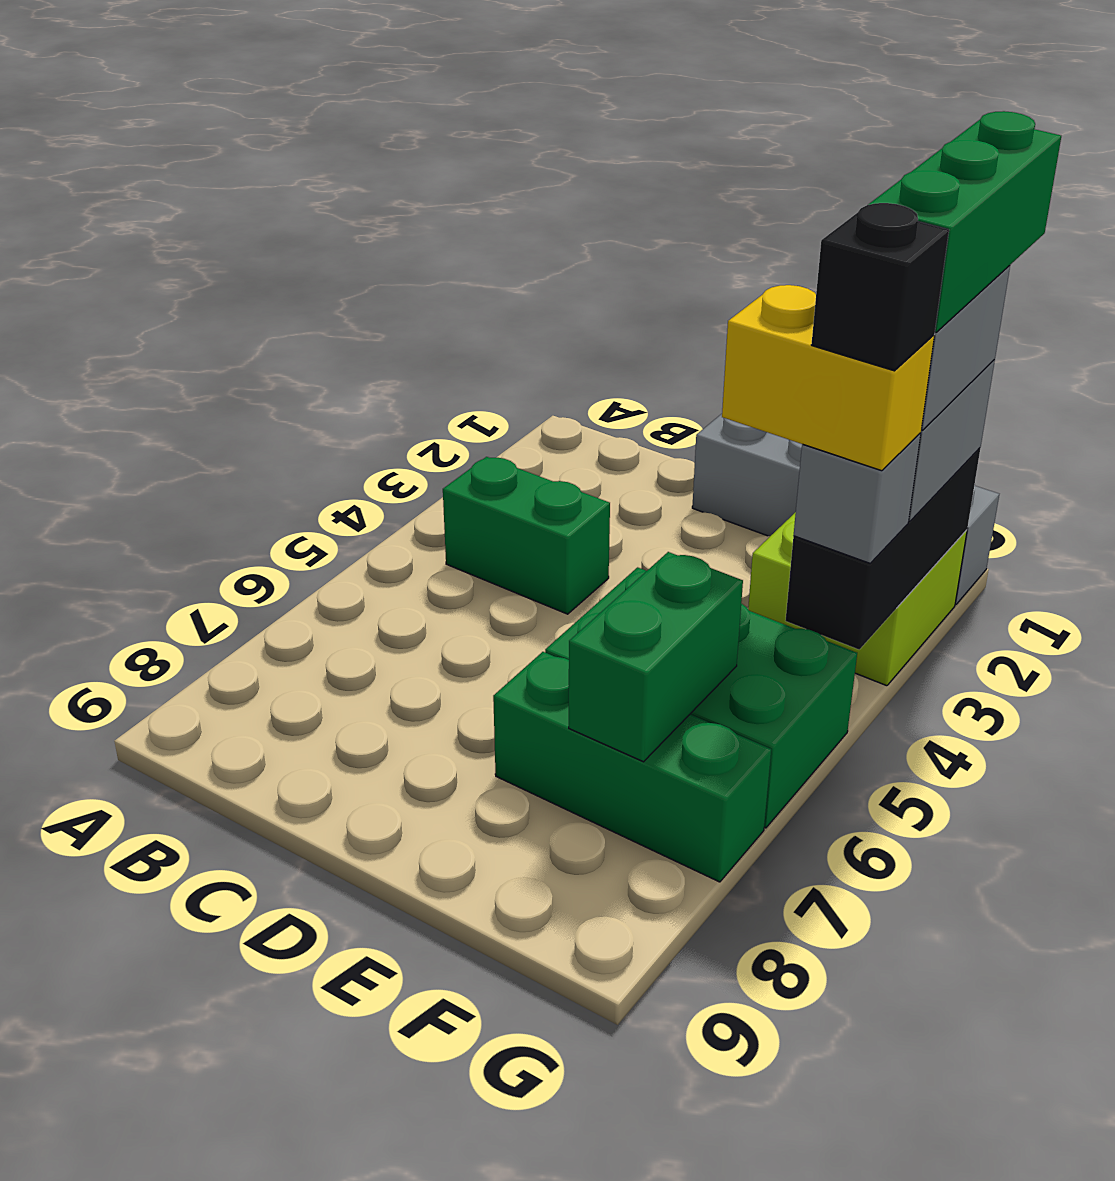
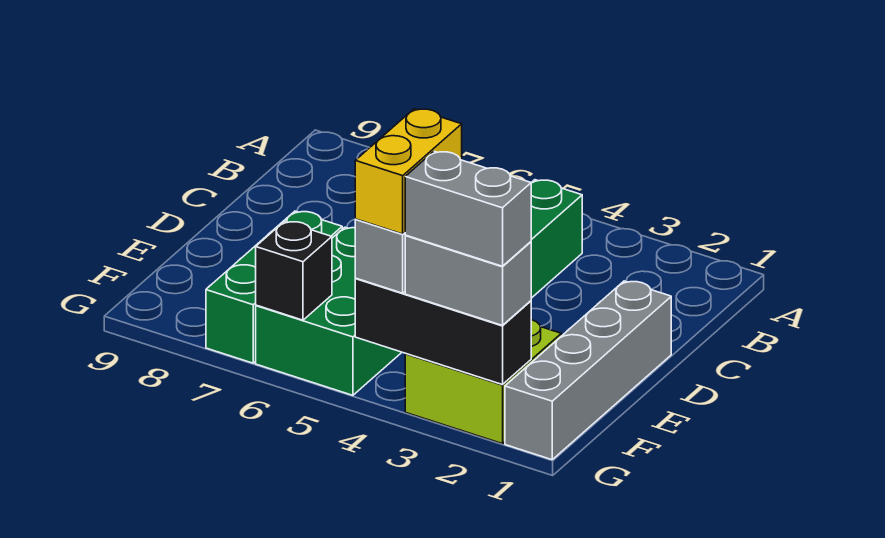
green brick F6:F7 level 2 -> none
green brick G1:G3 level 5 -> none
black brick G4 level 5 -> black brick G6 level 2

